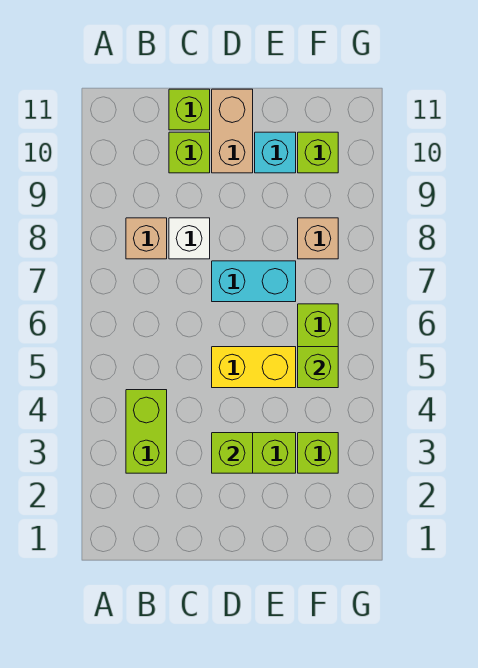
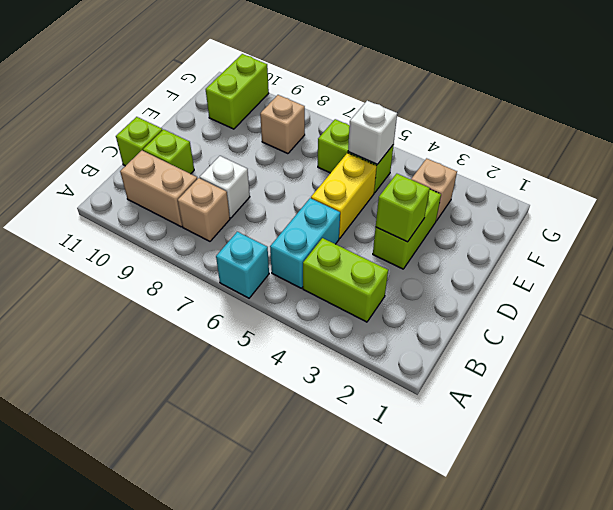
cyan brick D7:E7 level 1 -> cyan brick B5:C5 level 1
tan brick D10:D11 level 1 -> tan brick B9:B10 level 1
cyan brick E10 level 1 -> cyan brick A6 level 1
lime brick F3 level 1 -> tan brick F3 level 1
lime brick F5 level 2 -> white brick F5 level 2
lime brick F10 level 1 -> lime brick F10:G10 level 1

